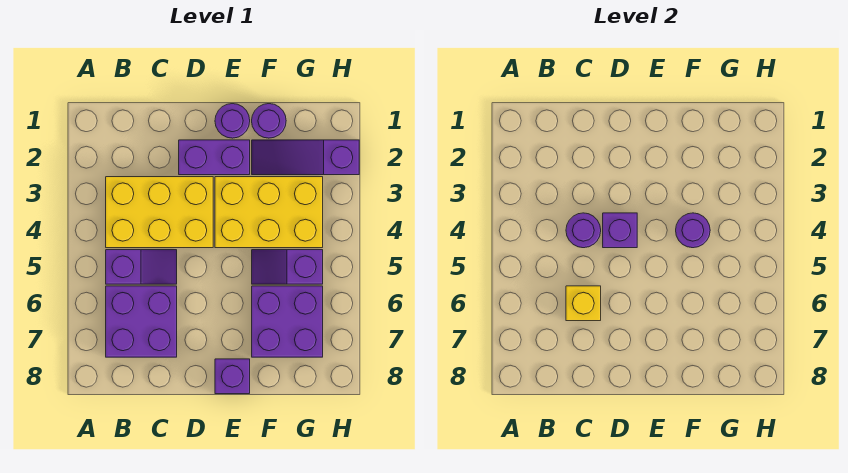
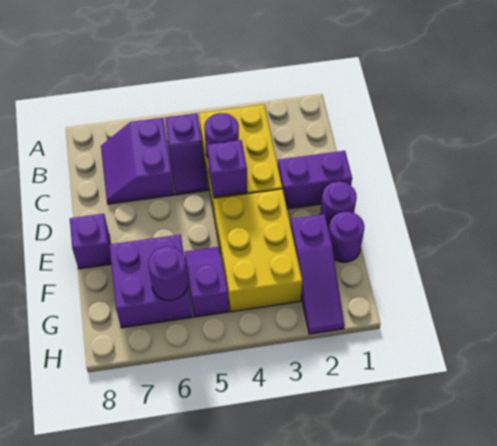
purple brick B6:C7 level 1 -> purple slope B6:C7 level 1 top 6
yellow brick C6 level 2 -> none
purple brick D2:E2 level 1 -> purple brick D1:D2 level 1
purple slope F2:H2 level 1 top H -> purple slope F2:H2 level 1 top F
purple round brick F4 level 2 -> purple round brick G6 level 2

